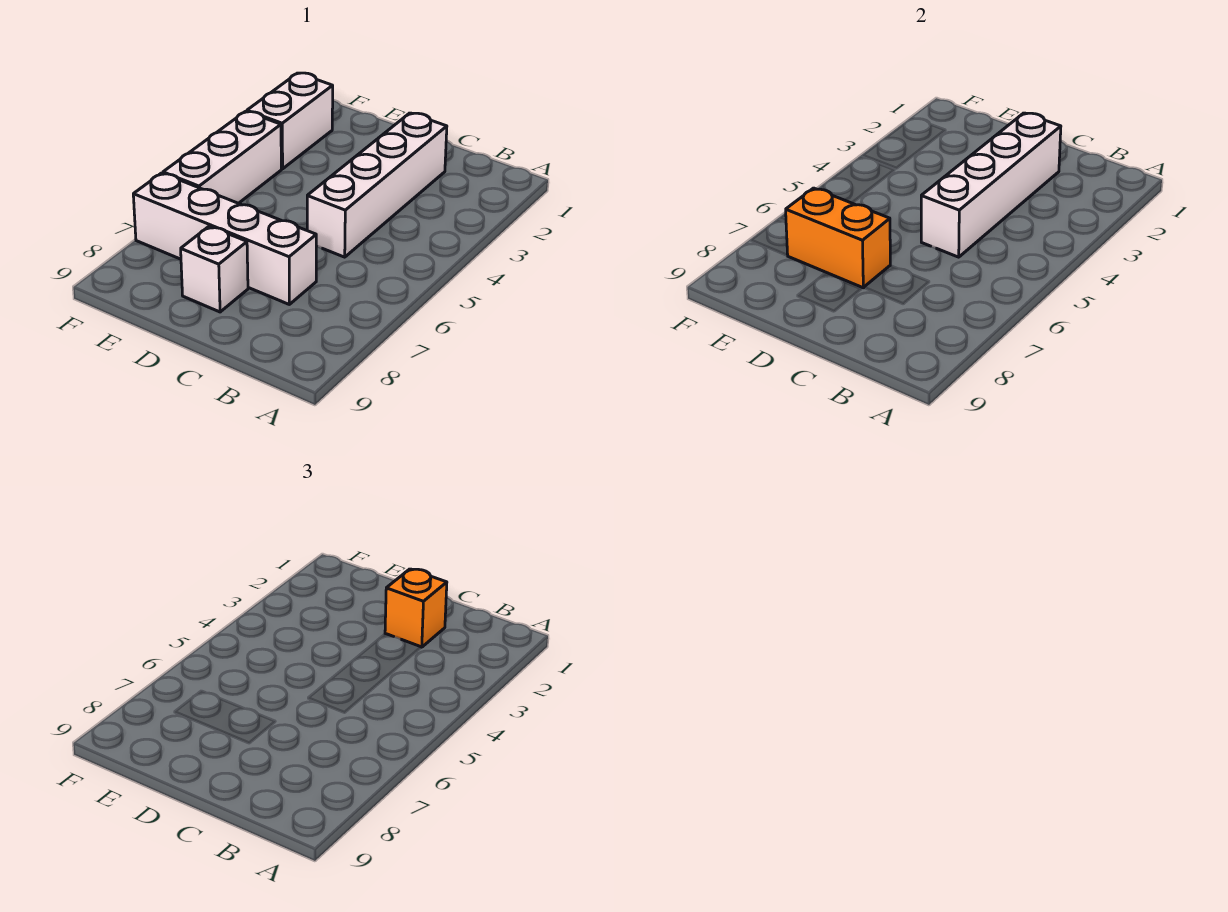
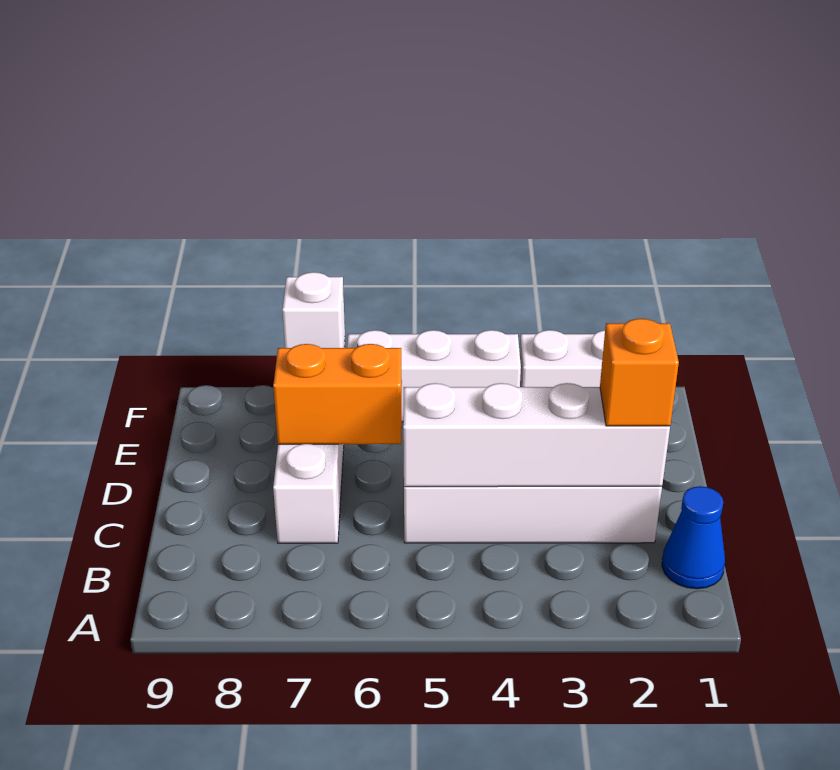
none -> blue cone B1 level 1
orange brick D7:E7 level 2 -> orange brick D6:D7 level 2
white brick D8 level 1 -> white brick F7 level 2

